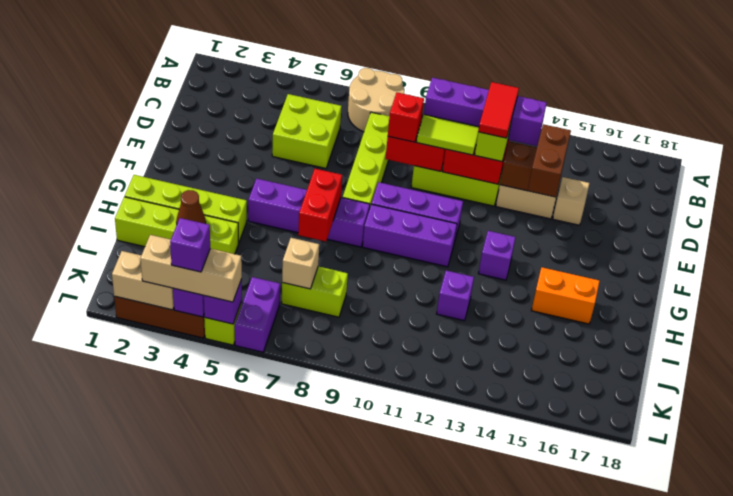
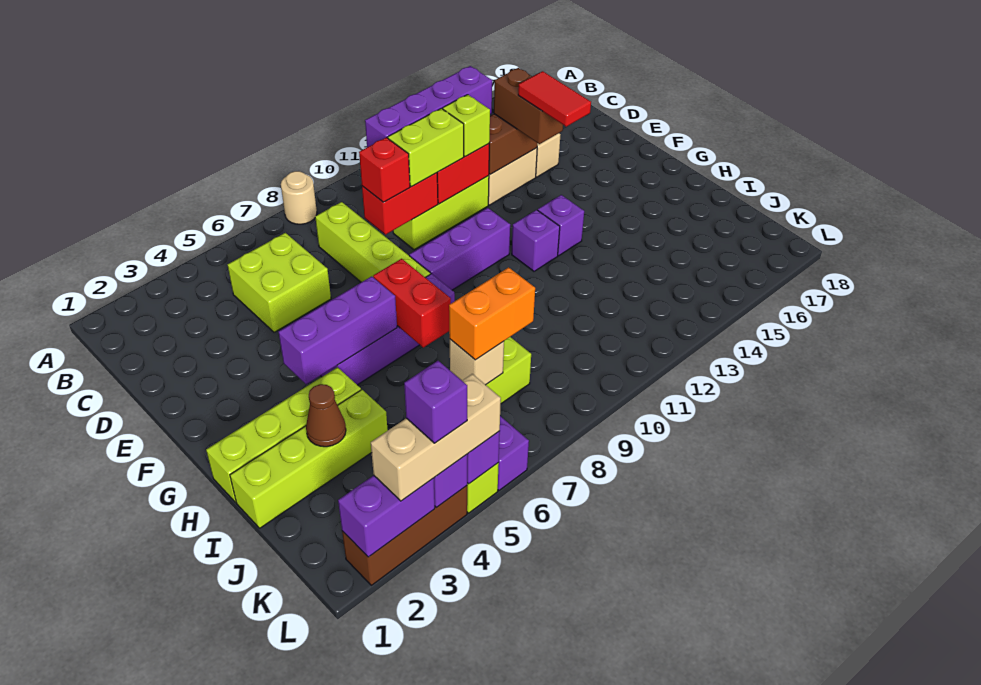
tan round brick A7:B8 level 1 -> tan round brick A8 level 1
red tile C12:D12 level 4 -> red tile E14:F14 level 4
lime tile D10:D11 level 3 -> lime brick D10:D11 level 3
purple brick G9:G11 level 1 -> purple brick G4:G6 level 2
orange brick H15:H16 level 1 -> orange brick J7:J8 level 3
purple brick I12 level 1 -> purple brick G12 level 1
tan brick L2:L3 level 2 -> purple brick L2:L3 level 2

